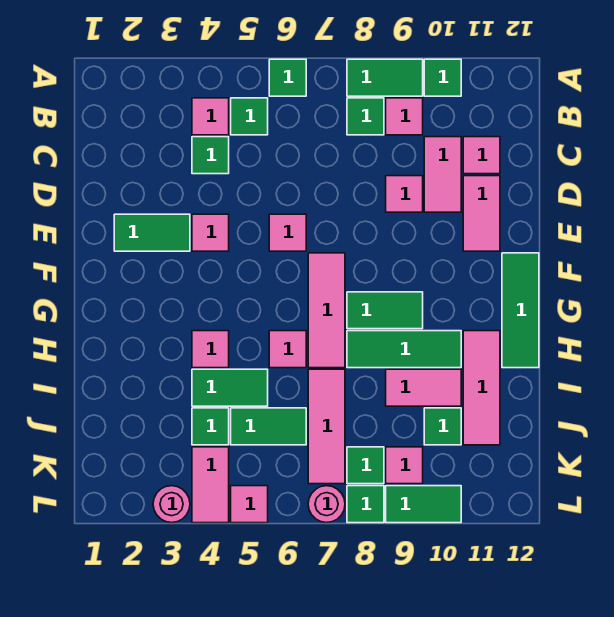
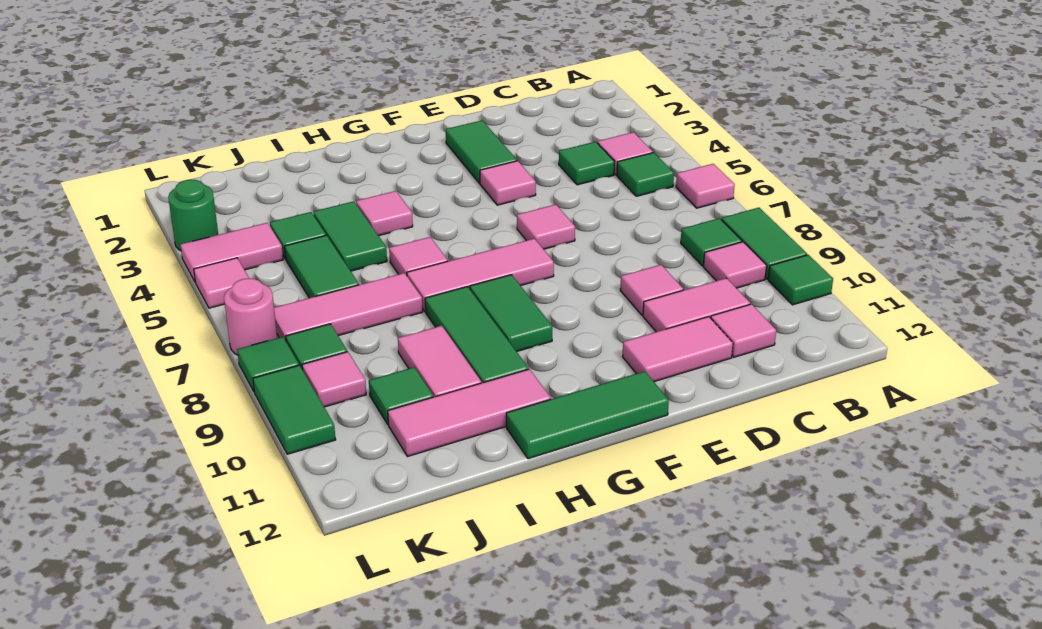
green tile A6 level 1 -> pink tile A6 level 1
pink round brick L3 level 1 -> green round brick L3 level 1

